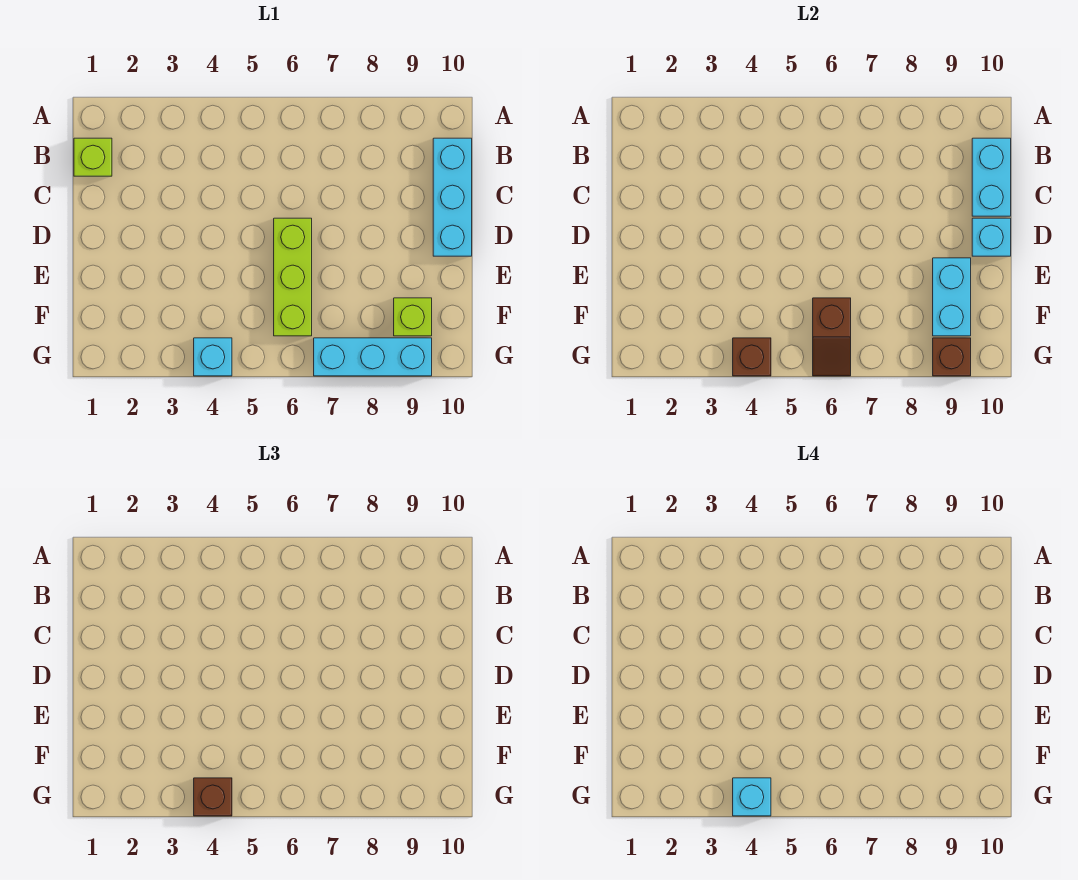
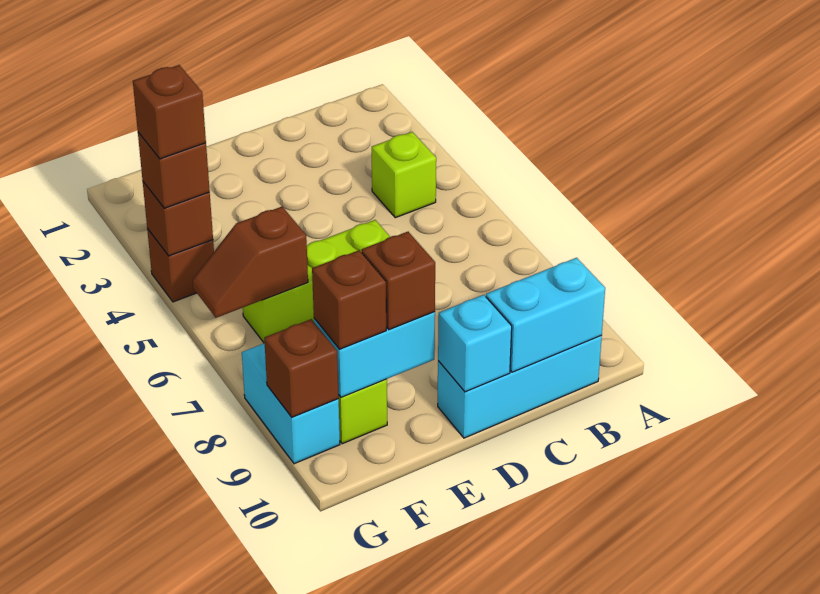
lime brick B1 level 1 -> lime brick B4 level 1
none -> brown brick E9 level 3
none -> brown brick F9 level 3
cyan brick G4 level 1 -> brown brick G4 level 1
cyan brick G4 level 4 -> brown brick G4 level 4
cyan brick G7:G9 level 1 -> cyan brick G8:G9 level 1

